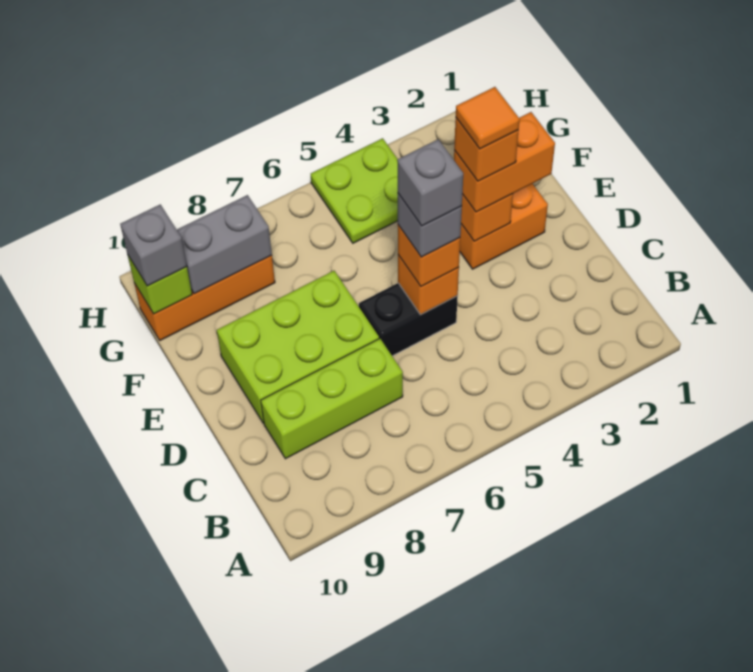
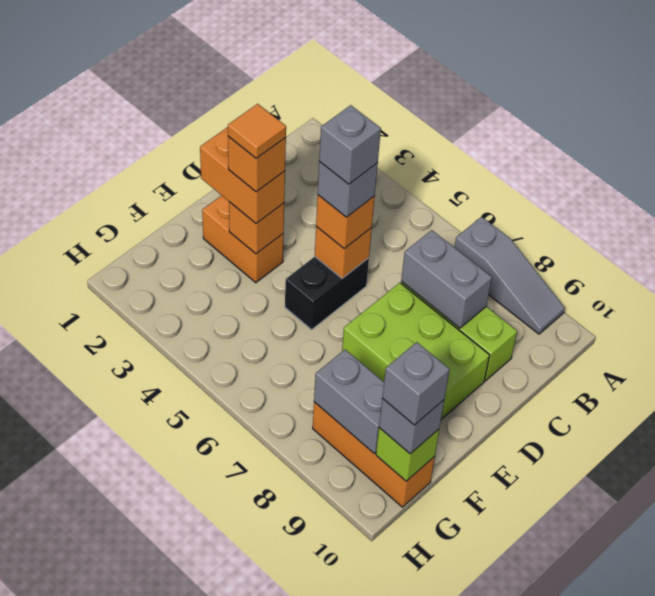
none -> grey slope A7:A9 level 1 top 7
none -> grey brick C7:C8 level 2
black brick D5:D6 level 1 -> black brick D5:E5 level 1
lime plate G4:H5 level 1 -> none
none -> grey brick G10 level 4

